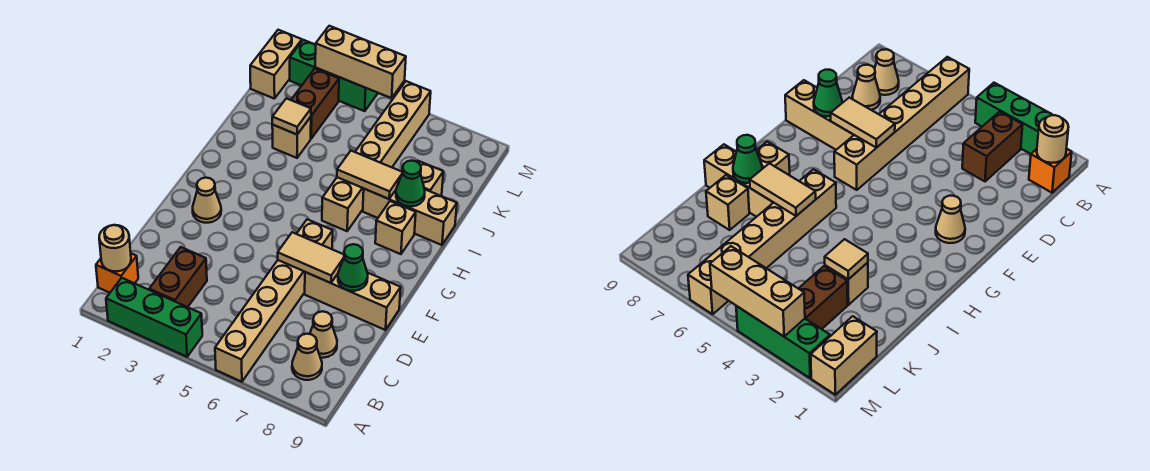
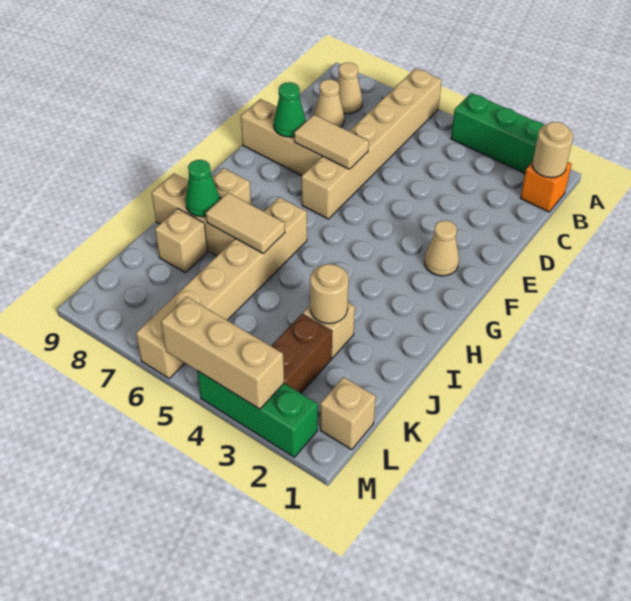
brown brick B3:C3 level 1 -> none
tan tile J3 level 2 -> tan round brick J3 level 2
tan brick L1:M1 level 1 -> tan brick L1 level 1

